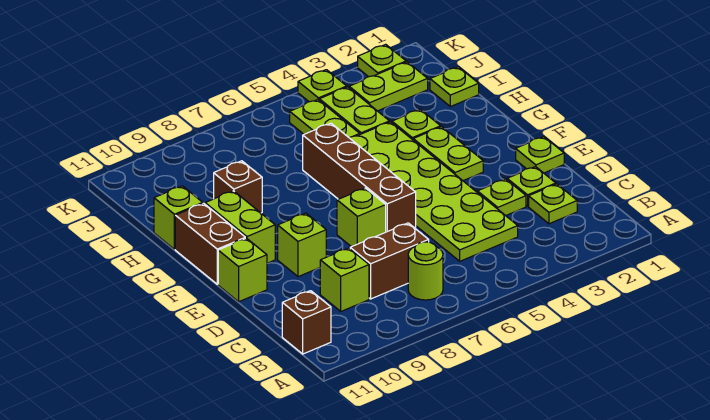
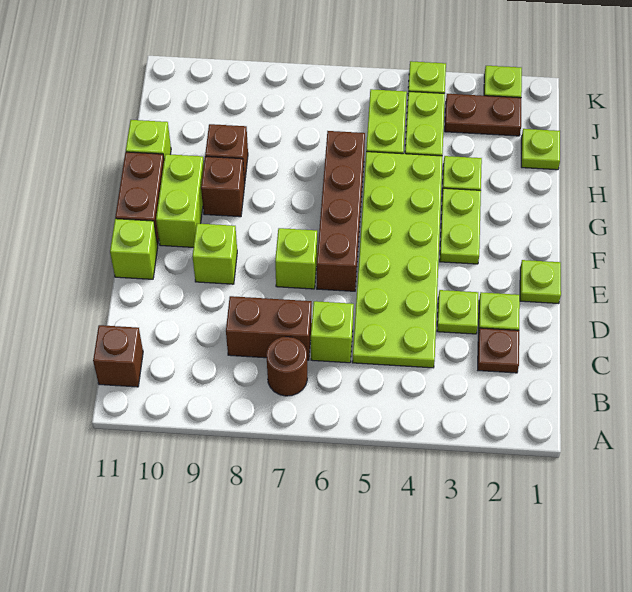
lime round brick B7 level 1 -> brown round brick B7 level 1
lime plate C2 level 1 -> brown plate C2 level 1
lime brick C9 level 1 -> lime brick C6 level 1
none -> brown brick G9 level 1
lime plate J2:J3 level 1 -> brown plate J2:J3 level 1

